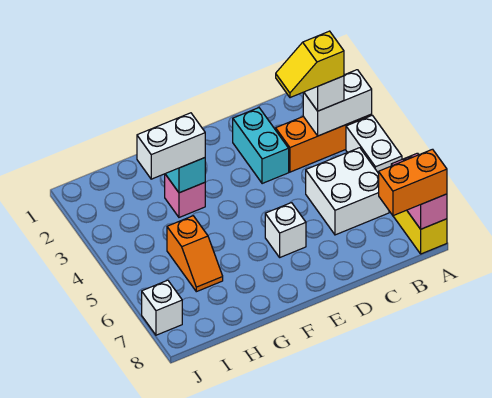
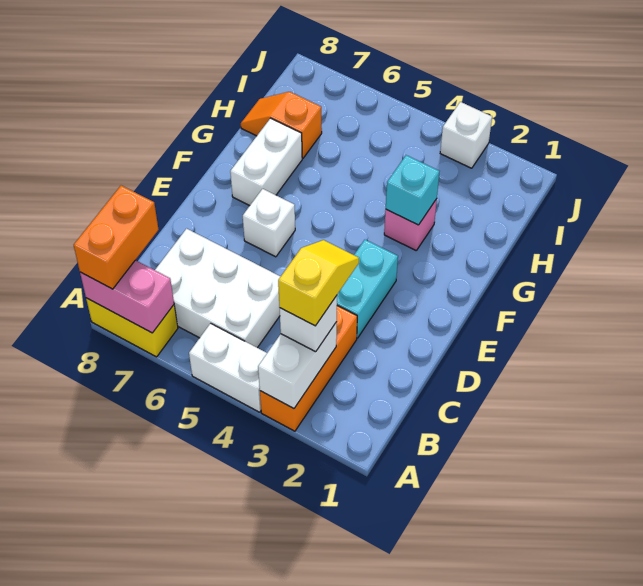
white brick B5:C6 level 1 -> white brick B5:C7 level 1
cyan brick D2:D3 level 1 -> cyan brick D3:E3 level 1
white brick G3:H3 level 3 -> white brick F7:G7 level 1
orange slope H5:H6 level 1 top 5 -> orange slope H7:H8 level 1 top 7
white brick J7 level 1 -> white brick J3 level 1

